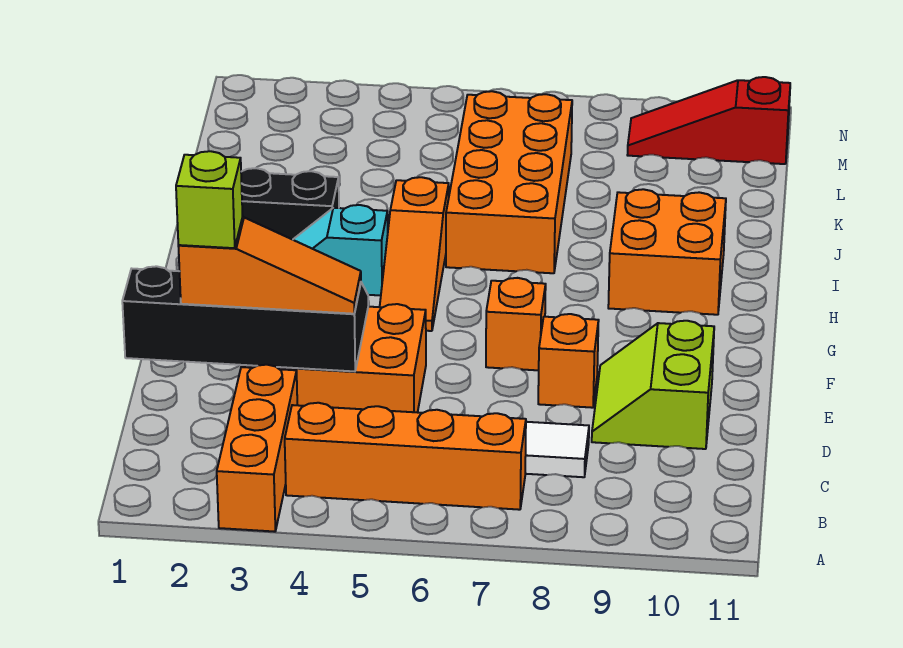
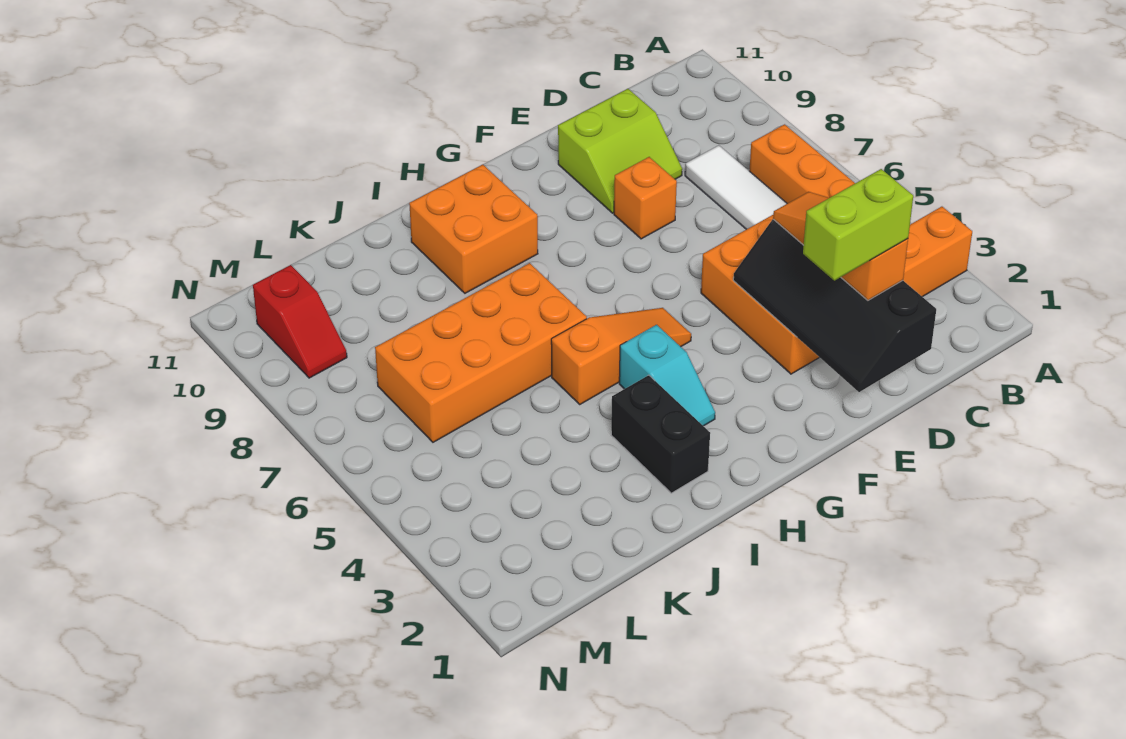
lime brick D2 level 4 -> lime brick D2:E2 level 4
orange brick F7 level 1 -> none
red slope M9:M11 level 1 top 11 -> red slope M9:M10 level 1 top 10

